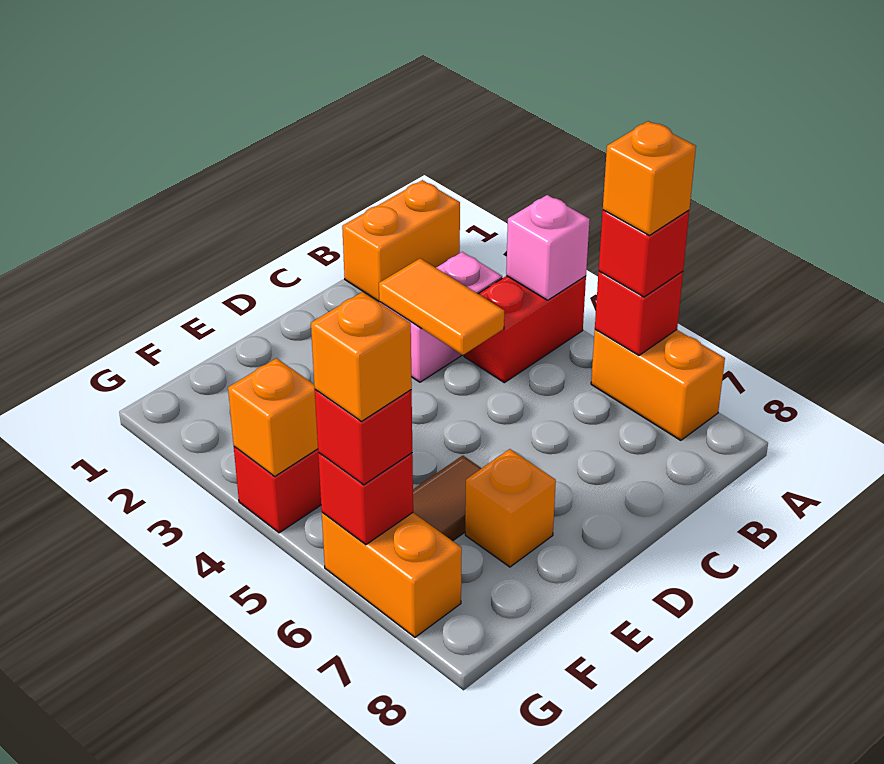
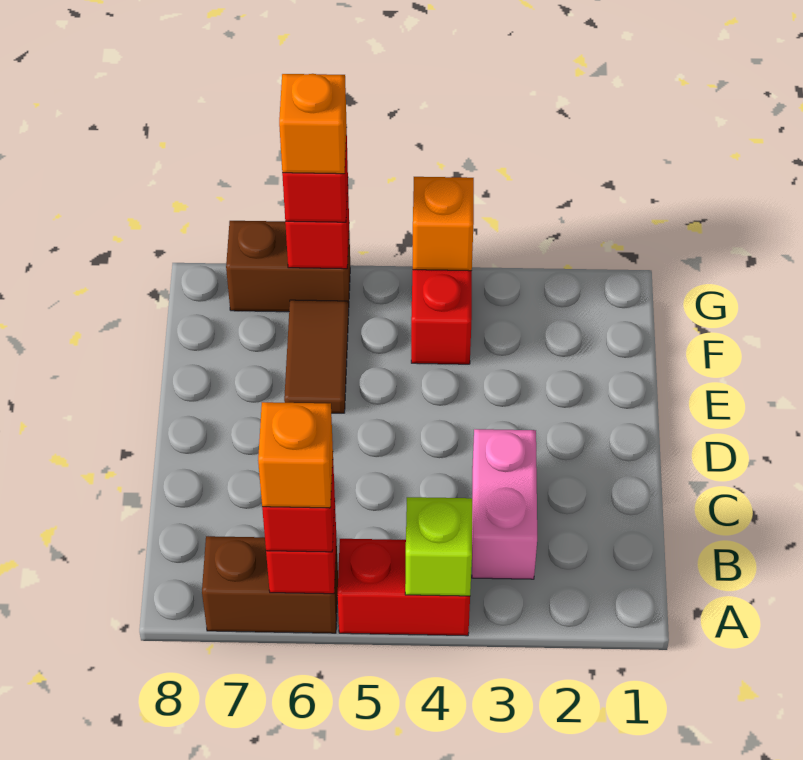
orange brick A1:B1 level 1 -> none
red brick A4:B4 level 1 -> red brick A4:A5 level 1
pink brick A4 level 2 -> lime brick A4 level 2
orange brick A6:A7 level 1 -> brown brick A6:A7 level 1
orange tile C3:C4 level 2 -> none
orange brick E7 level 1 -> none
orange brick G6:G7 level 1 -> brown brick G6:G7 level 1

